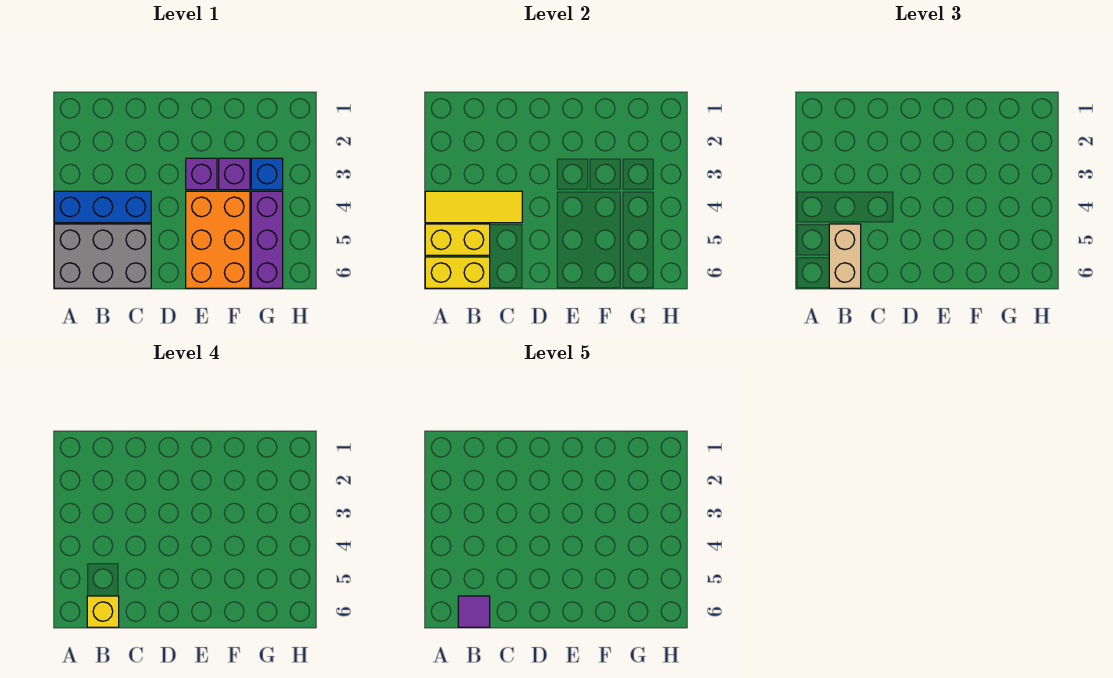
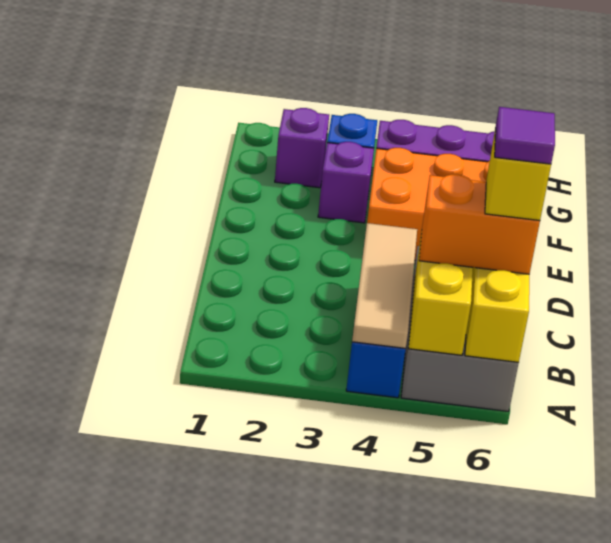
yellow tile A4:C4 level 2 -> tan tile A4:C4 level 2
tan brick B5:B6 level 3 -> orange brick B5:B6 level 3
purple brick E3 level 1 -> purple brick G2 level 1

